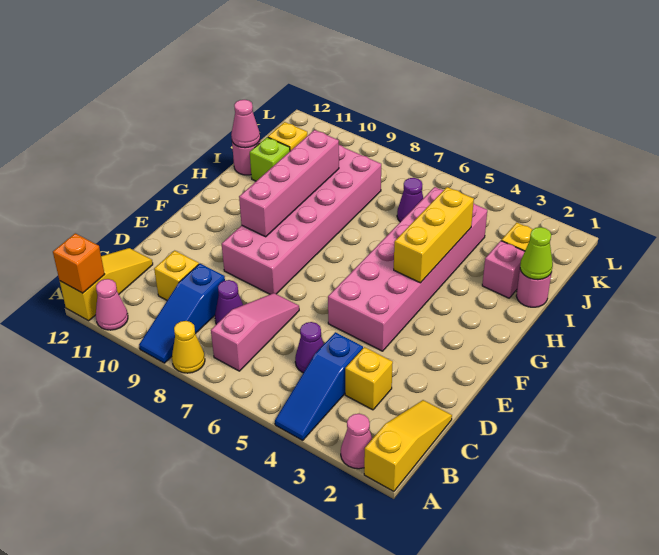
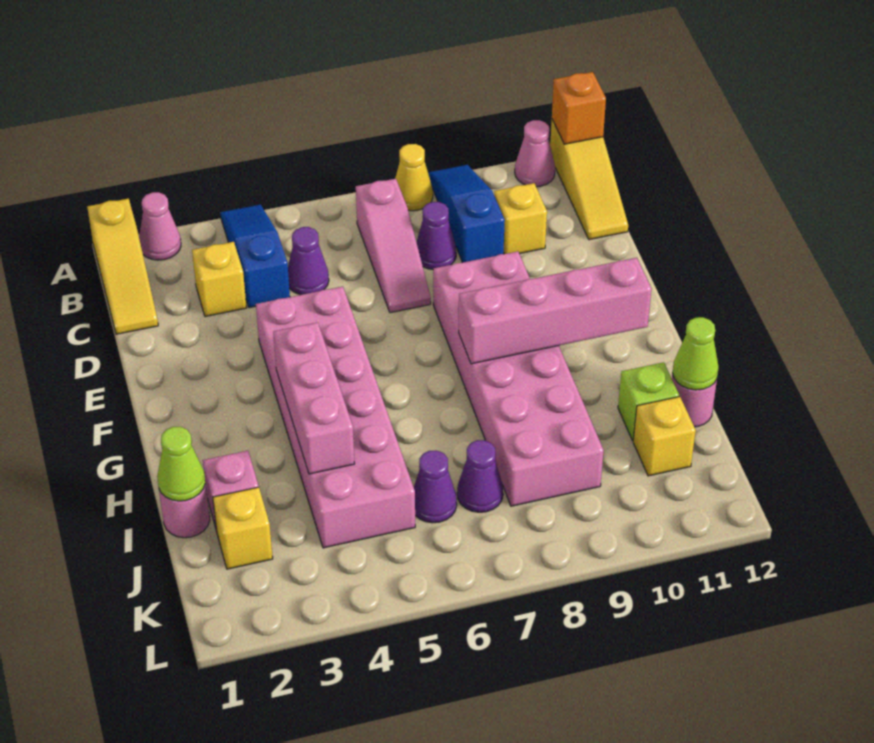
pink brick F9:I9 level 2 -> pink brick G8:G11 level 2
yellow brick G4:I4 level 2 -> pink brick G4:I4 level 2
pink cone I12 level 2 -> lime cone I12 level 2
none -> purple cone J7 level 1

